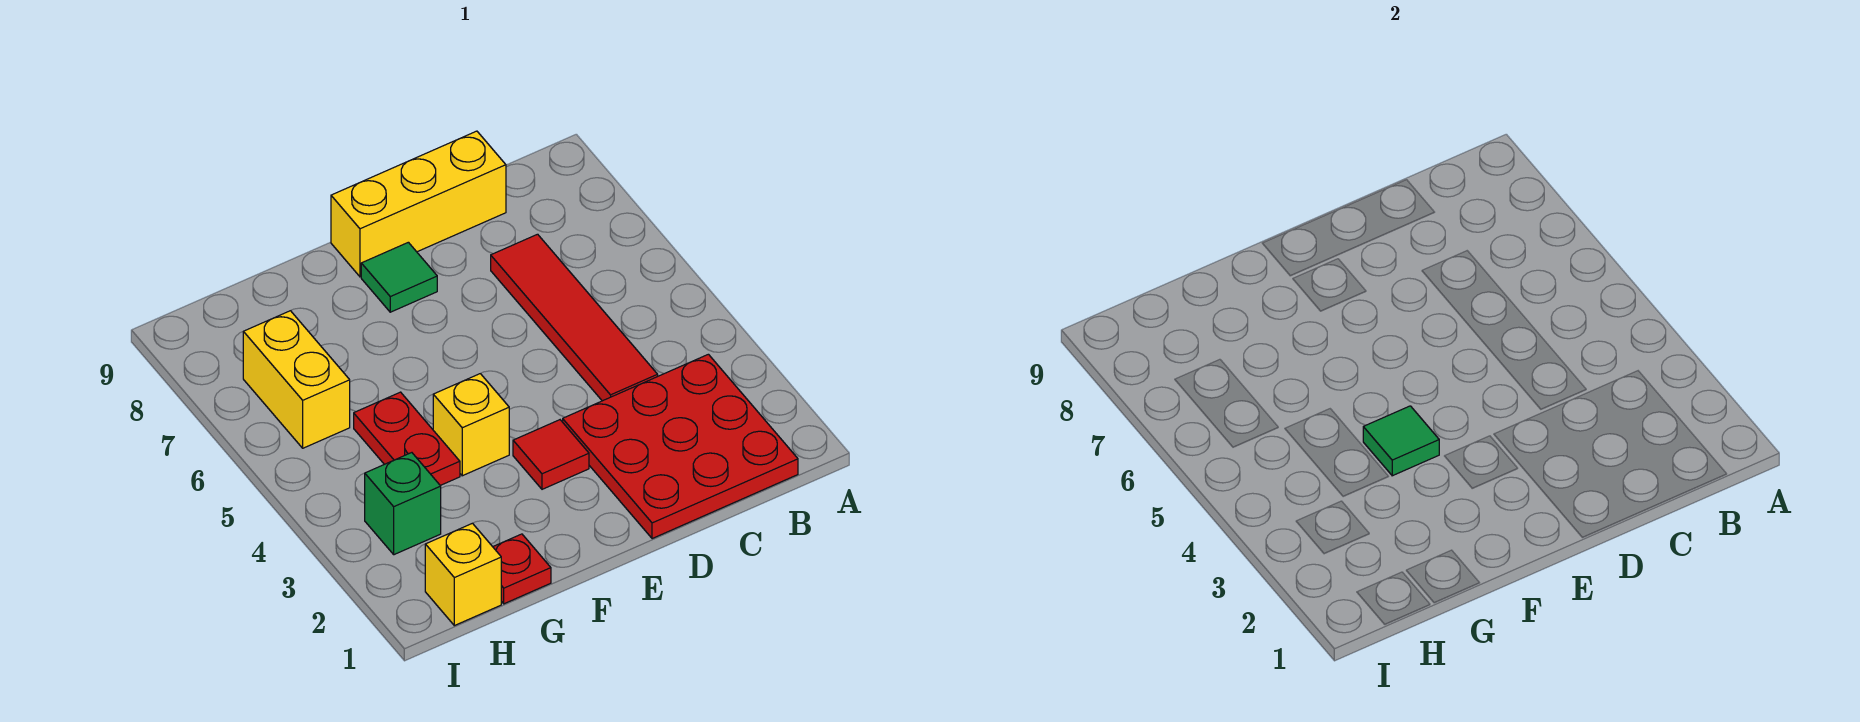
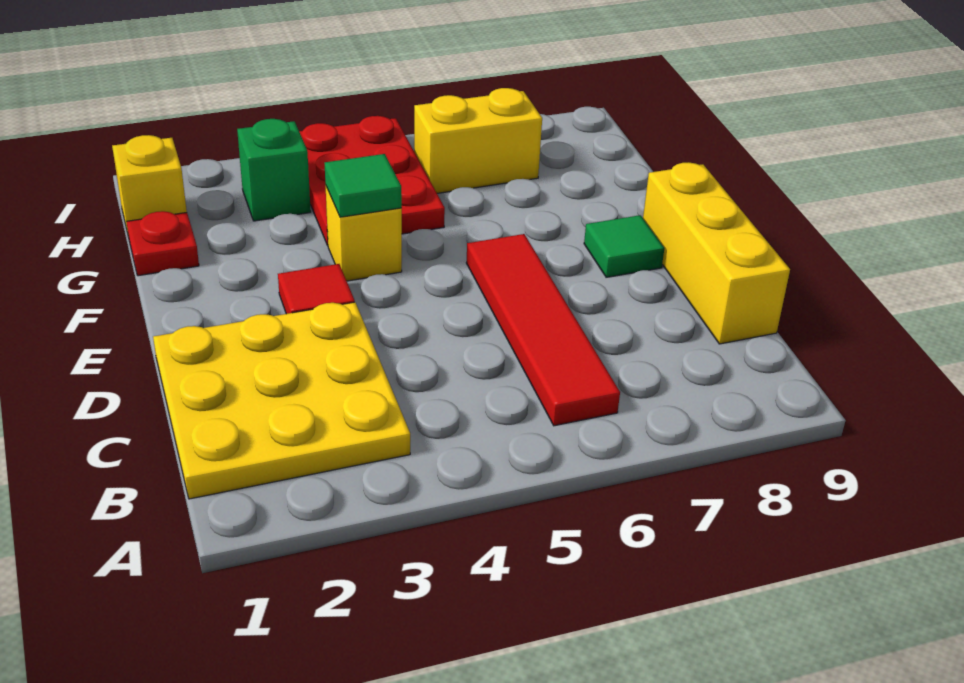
red plate B1:D3 level 1 -> yellow plate B1:D3 level 1
red tile C4:C7 level 1 -> red tile B6:E6 level 1
red plate G4:G5 level 1 -> red plate G4:I5 level 1

